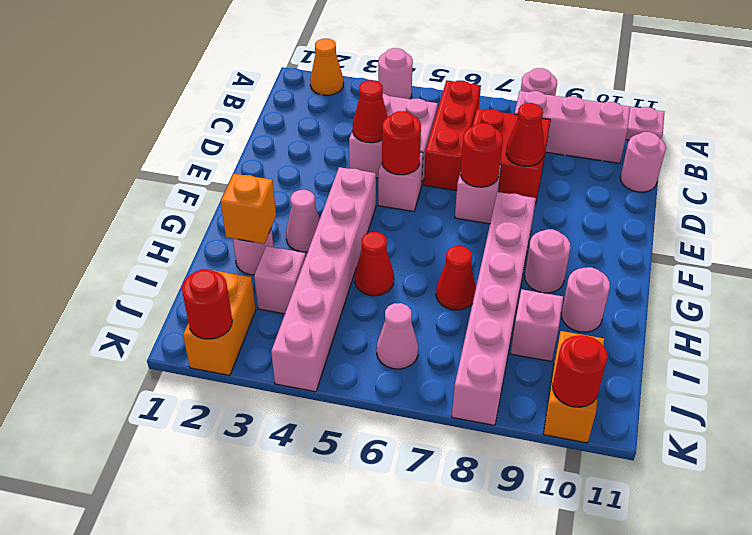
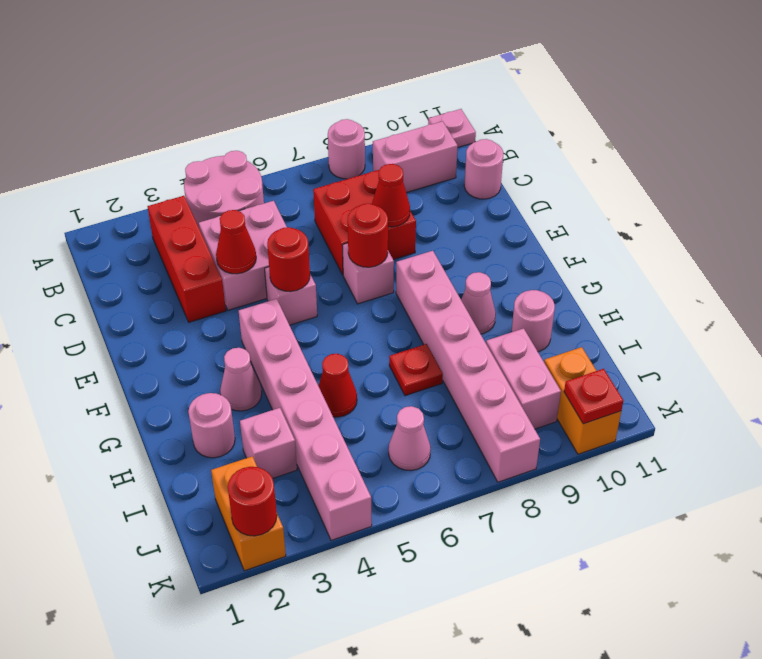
orange cone A2 level 1 -> none
pink round brick A4 level 1 -> pink round brick A4:B5 level 1
red brick B6:D6 level 1 -> red brick B3:D3 level 1
pink brick B8:B10 level 1 -> pink brick B9:B10 level 1
pink round brick G9 level 1 -> pink cone G9 level 1
orange brick H2 level 2 -> none
red cone H7 level 1 -> red plate H7 level 1
pink brick I9 level 1 -> pink brick I9:J9 level 1
red round brick K10 level 2 -> red plate K10 level 2

